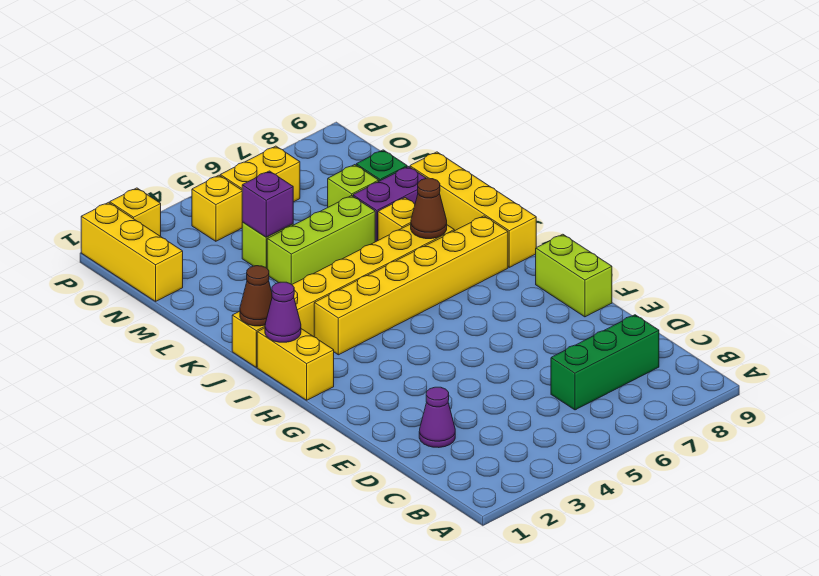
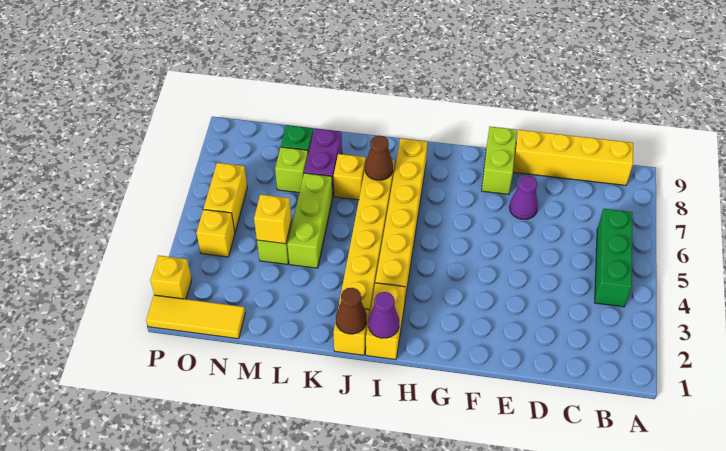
green brick C6:C8 level 1 -> green brick B4:B6 level 1
purple cone D2 level 1 -> purple cone E7 level 1
lime brick F9:G9 level 1 -> lime brick F8:F9 level 1
yellow brick H1:I1 level 1 -> yellow brick I1:I2 level 1
yellow brick I9:L9 level 1 -> yellow brick B9:E9 level 1
purple brick M4 level 2 -> yellow brick M4 level 2
yellow brick N1:P1 level 1 -> yellow tile N1:P1 level 1

